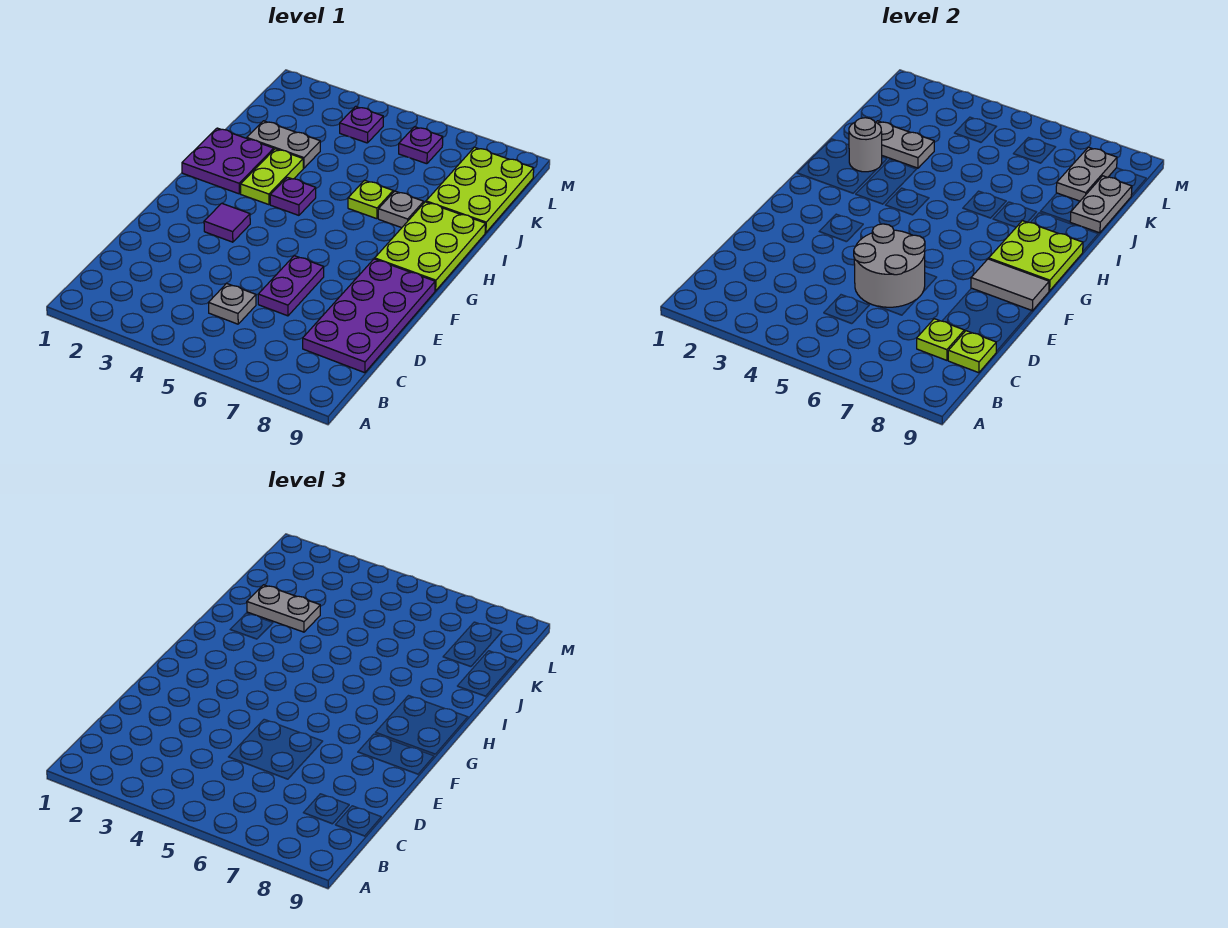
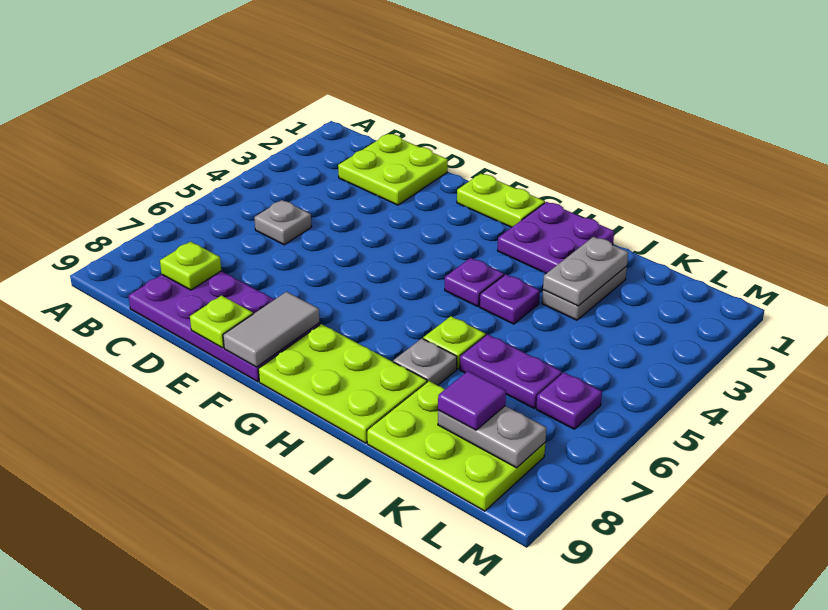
lime plate C9 level 2 -> lime plate E9 level 2
grey round brick D5:E6 level 2 -> none
purple plate D6:E6 level 1 -> purple plate J6:K6 level 1
purple tile F3 level 1 -> purple tile K8 level 3
lime plate G8:H9 level 2 -> lime plate C1:D2 level 1
lime plate H3:I3 level 1 -> lime plate F1:G1 level 1
grey round brick I2 level 2 -> none
grey plate J2:J3 level 3 -> none
grey plate J9:K9 level 2 -> none
purple plate L4 level 1 -> purple plate I4 level 1

